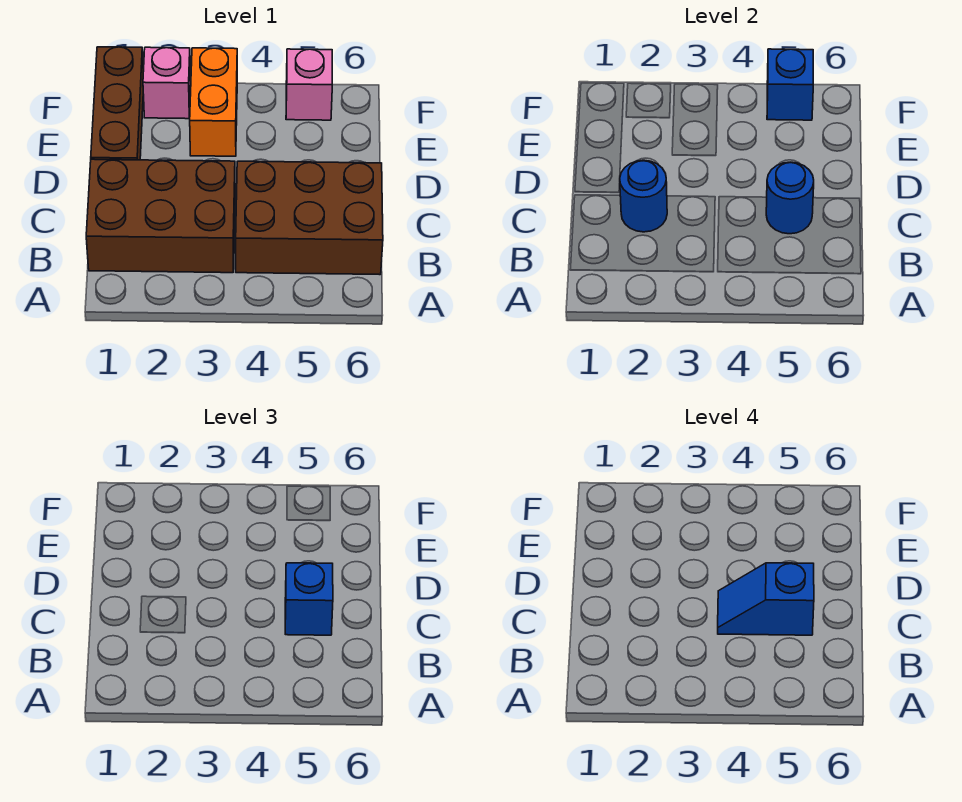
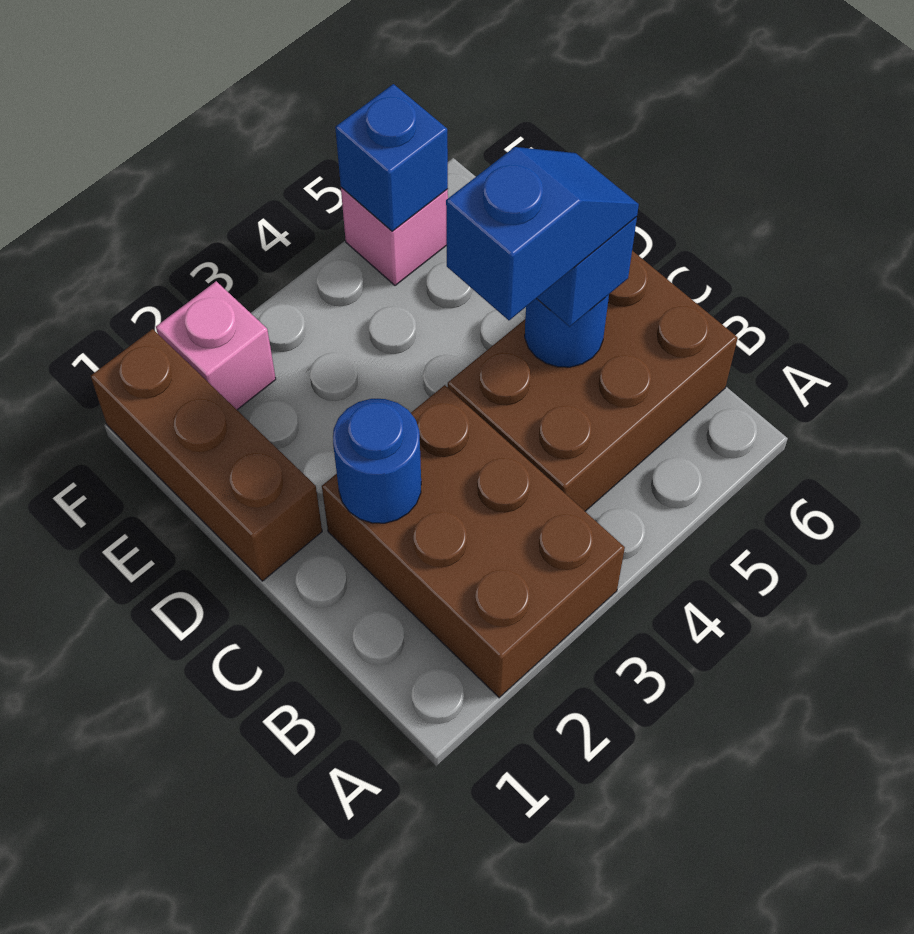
brown brick B1:C3 level 1 -> brown brick A2:C3 level 1
blue slope C4:C5 level 4 top 5 -> blue slope C4:C5 level 4 top 4
orange brick E3:F3 level 1 -> none

